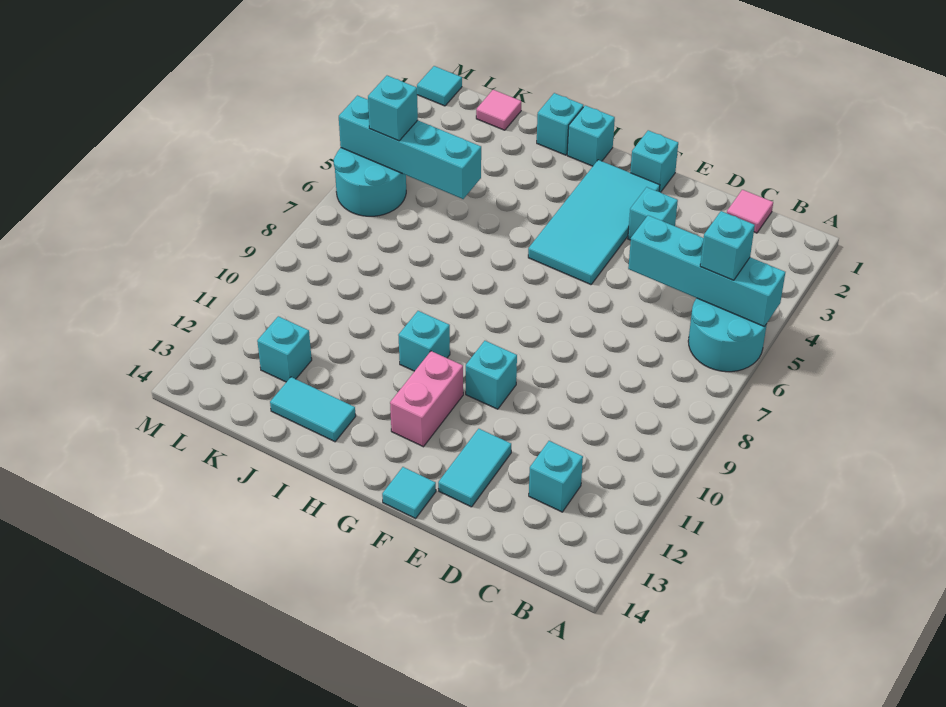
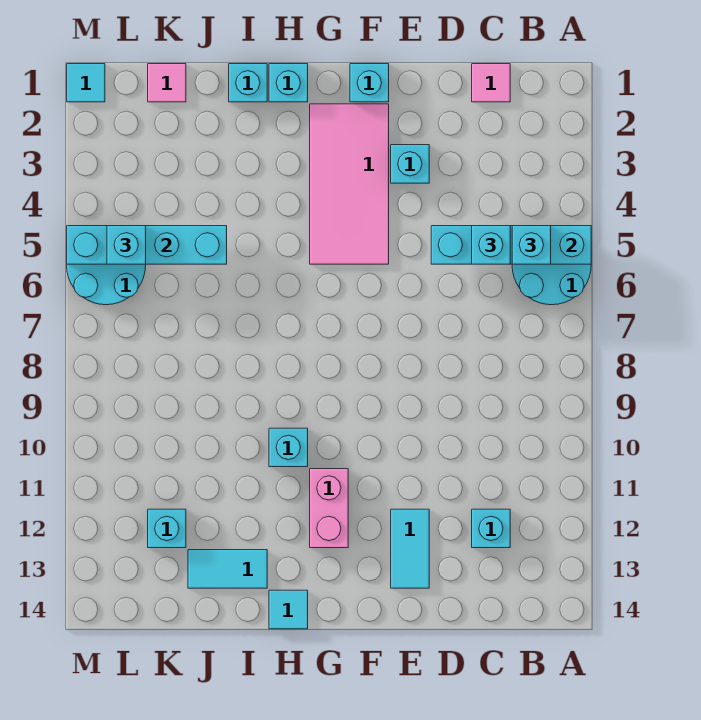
cyan tile F2:G5 level 1 -> pink tile F2:G5 level 1
cyan brick F10 level 1 -> cyan brick C5 level 3
cyan tile F14 level 1 -> cyan tile H14 level 1

